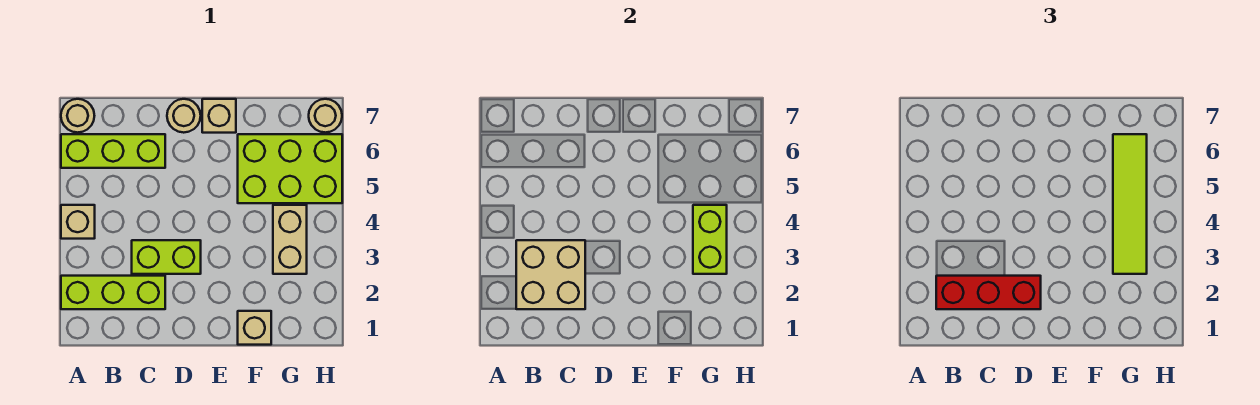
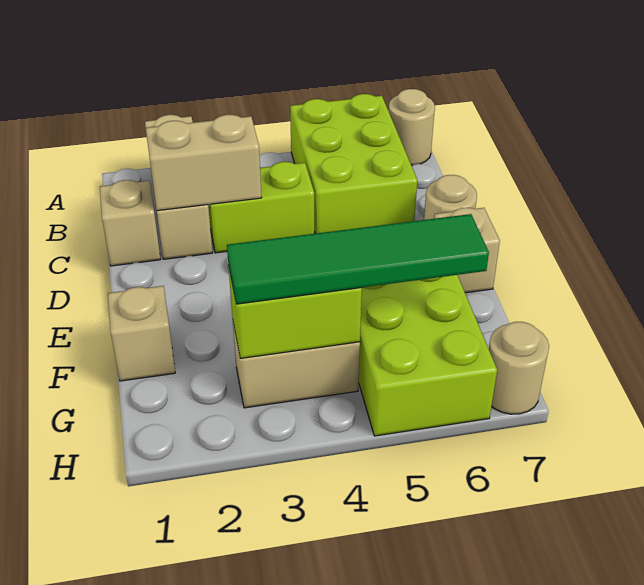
lime brick A2:C2 level 1 -> tan brick A2:C2 level 1
tan brick A4 level 1 -> tan brick C1 level 1
lime brick A6:C6 level 1 -> lime brick A5:C6 level 1
tan brick B2:C3 level 2 -> tan brick C2:C3 level 2
red brick B2:D2 level 3 -> none
lime brick C3:D3 level 1 -> lime brick C3:C4 level 1
lime tile G3:G6 level 3 -> green tile G3:G6 level 3

